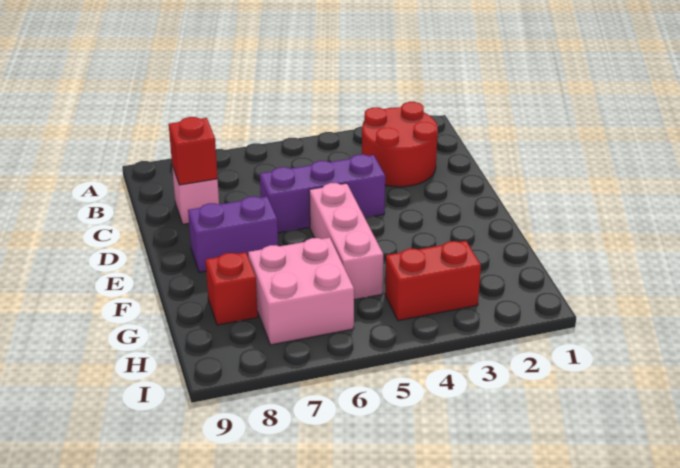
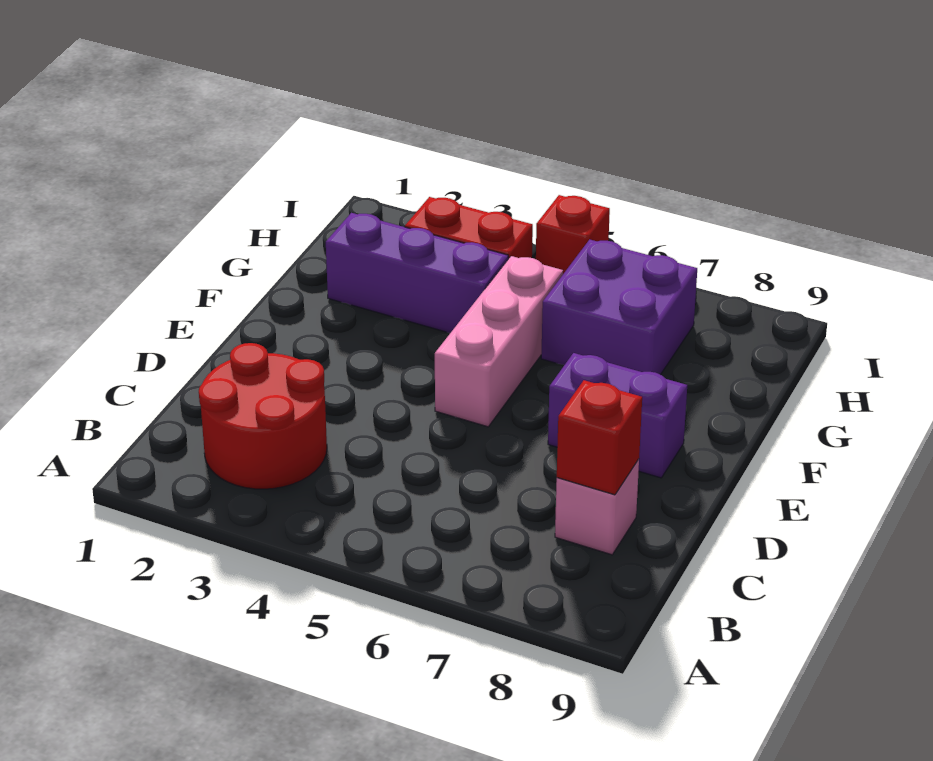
purple brick D4:D6 level 1 -> purple brick G2:G4 level 1
pink brick G6:H7 level 1 -> purple brick G6:H7 level 1
red brick G8 level 1 -> red brick I5 level 1

